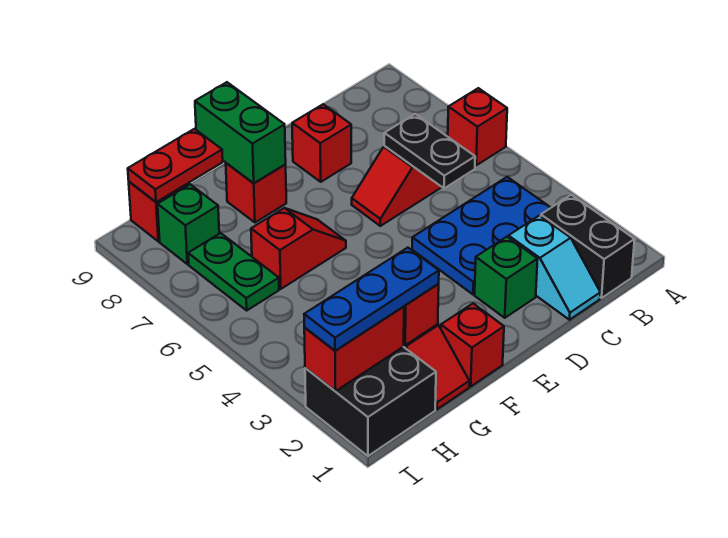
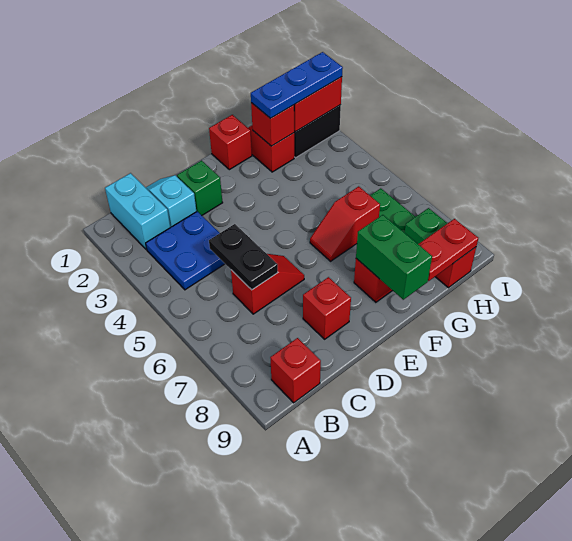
red brick A6 level 1 -> red brick B9 level 1
black brick B1:B2 level 1 -> cyan brick B1:B2 level 1
blue plate B3:D4 level 1 -> blue plate B3:C4 level 1

